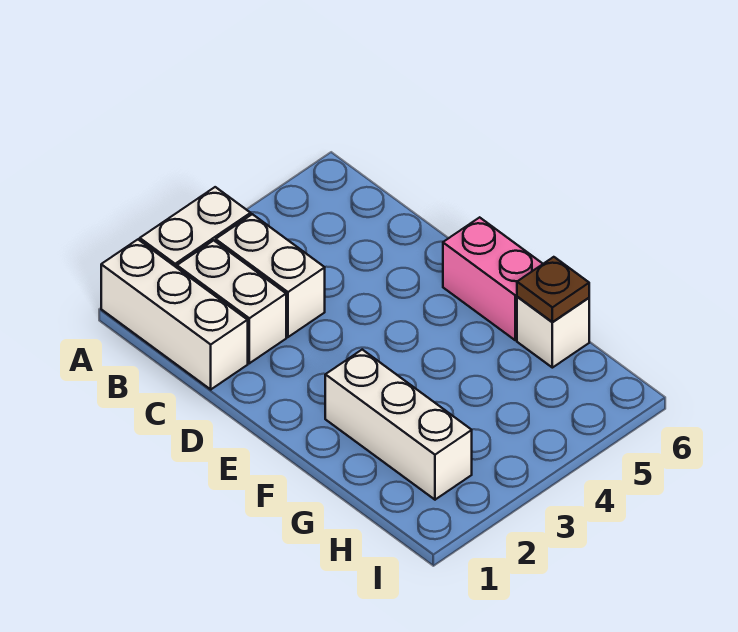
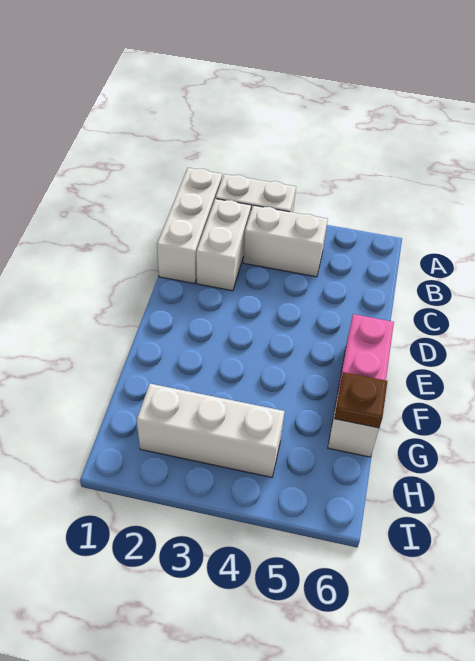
white brick B3:C3 level 1 -> white brick B3:B4 level 1
white brick F2:H2 level 1 -> white brick H2:H4 level 1

